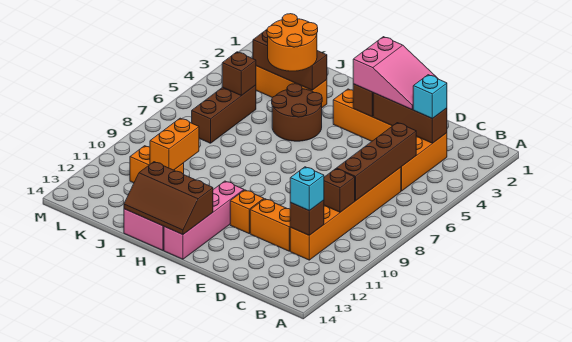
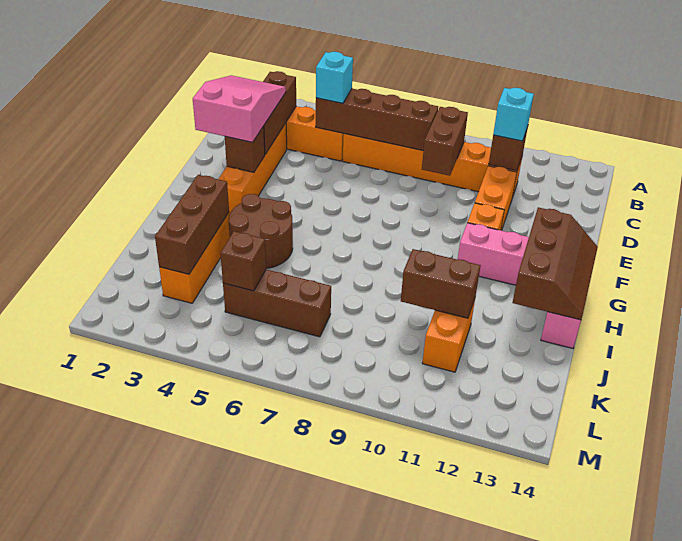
cyan brick C3 level 3 -> cyan brick C5 level 3
brown brick C9 level 2 -> brown brick C9:D9 level 2
orange round brick I3:J4 level 3 -> none
orange brick J10:J11 level 2 -> brown brick J10:J11 level 2

